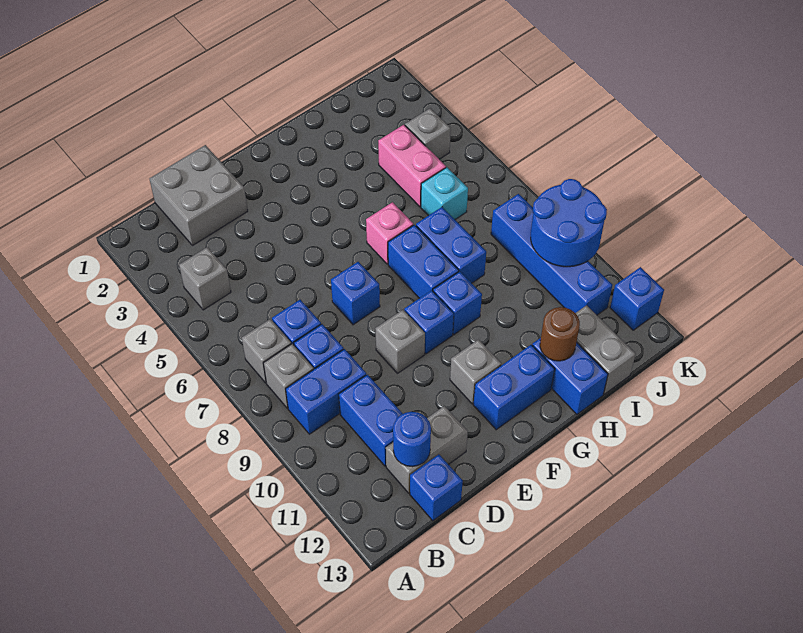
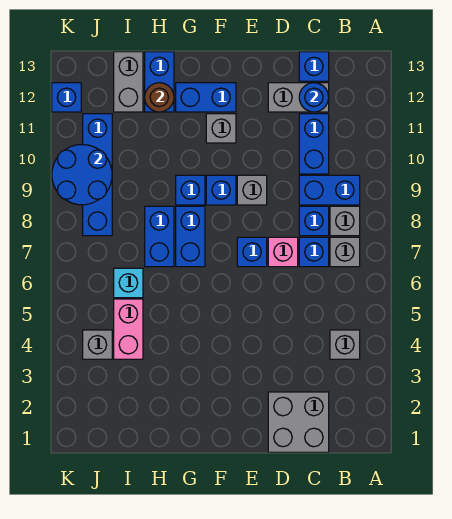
pink brick G6 level 1 -> pink brick D7 level 1

